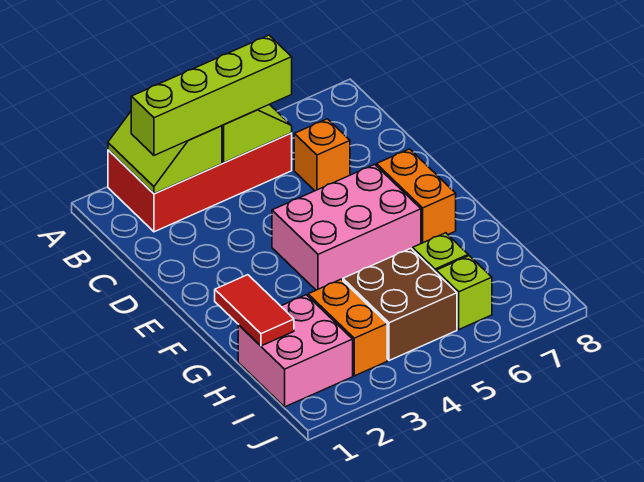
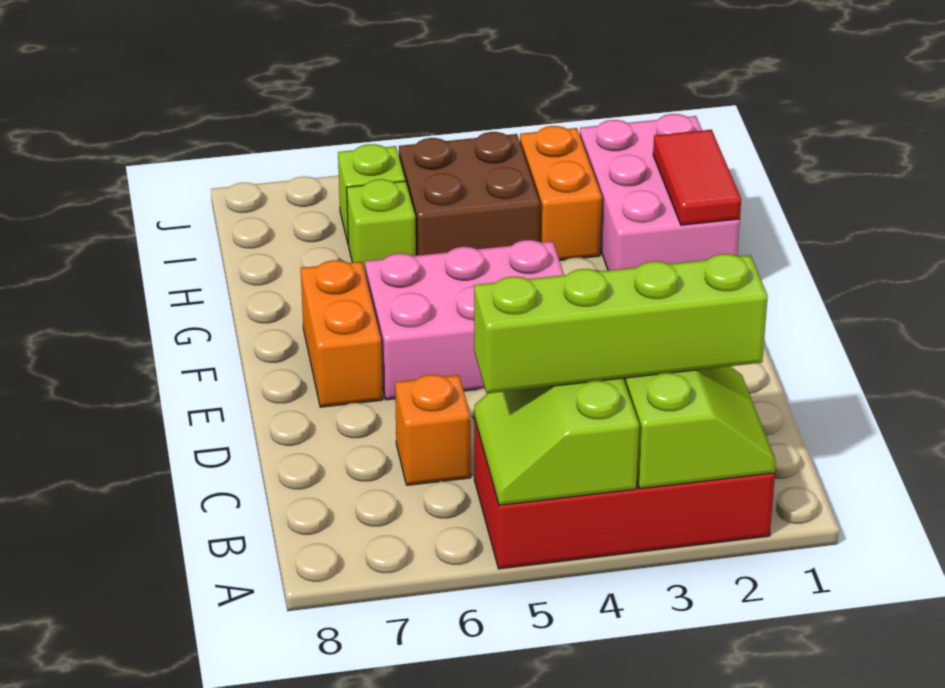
pink brick H1:I2 level 1 -> pink brick G1:I2 level 1

